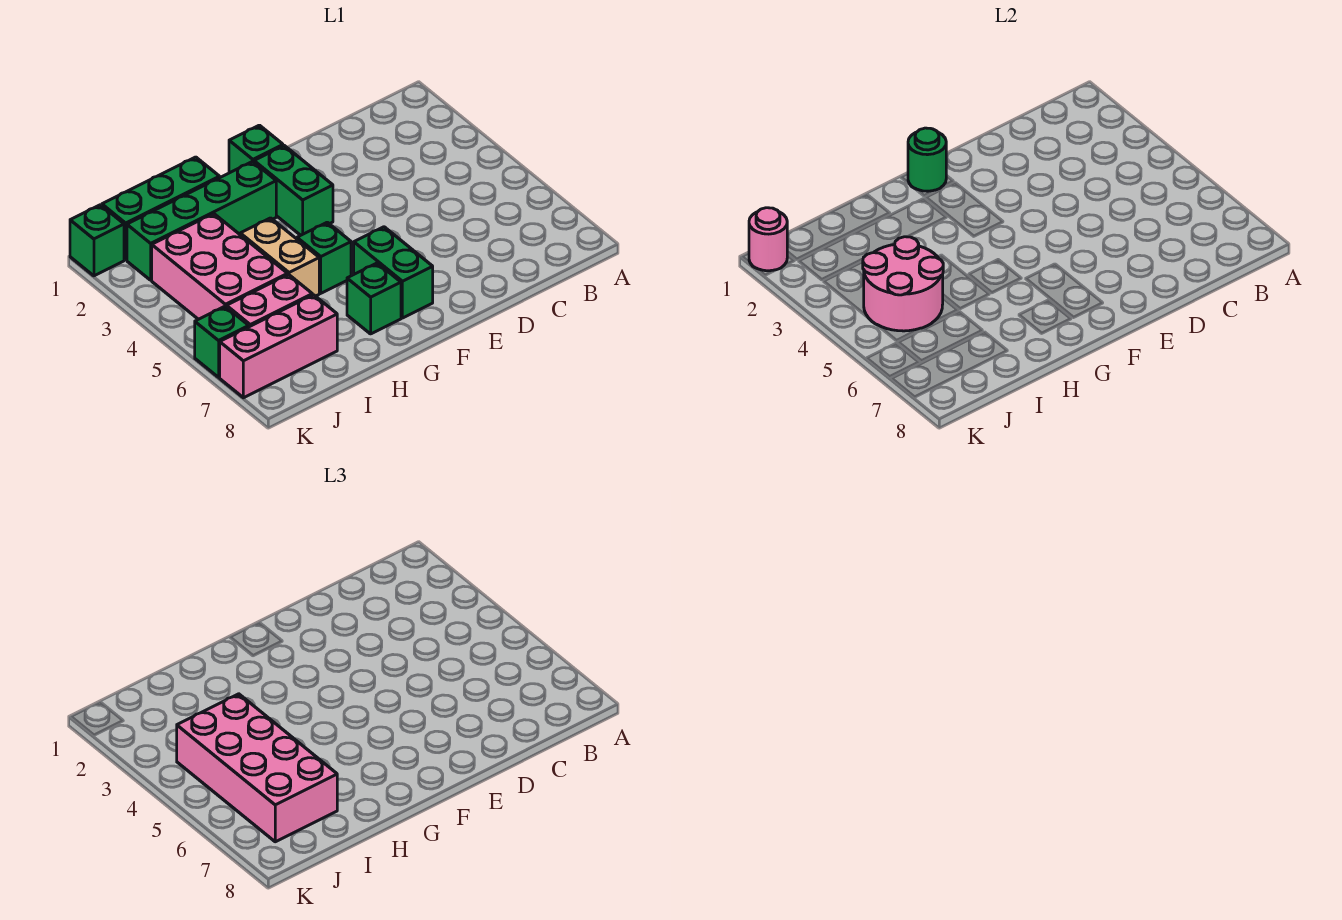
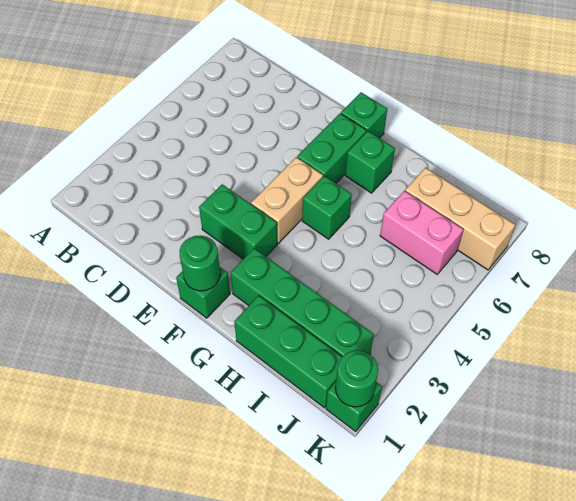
green brick F2:F3 level 1 -> green brick E3:F3 level 1
tan brick H4:H5 level 1 -> tan brick F4:F5 level 1
pink brick I3:J5 level 1 -> none
pink round brick I4:J5 level 2 -> none
pink brick I4:J7 level 3 -> none
pink brick I7:K7 level 1 -> tan brick I7:K7 level 1
pink round brick K1 level 2 -> green round brick K1 level 2
green brick K6 level 1 -> green brick F8 level 1

